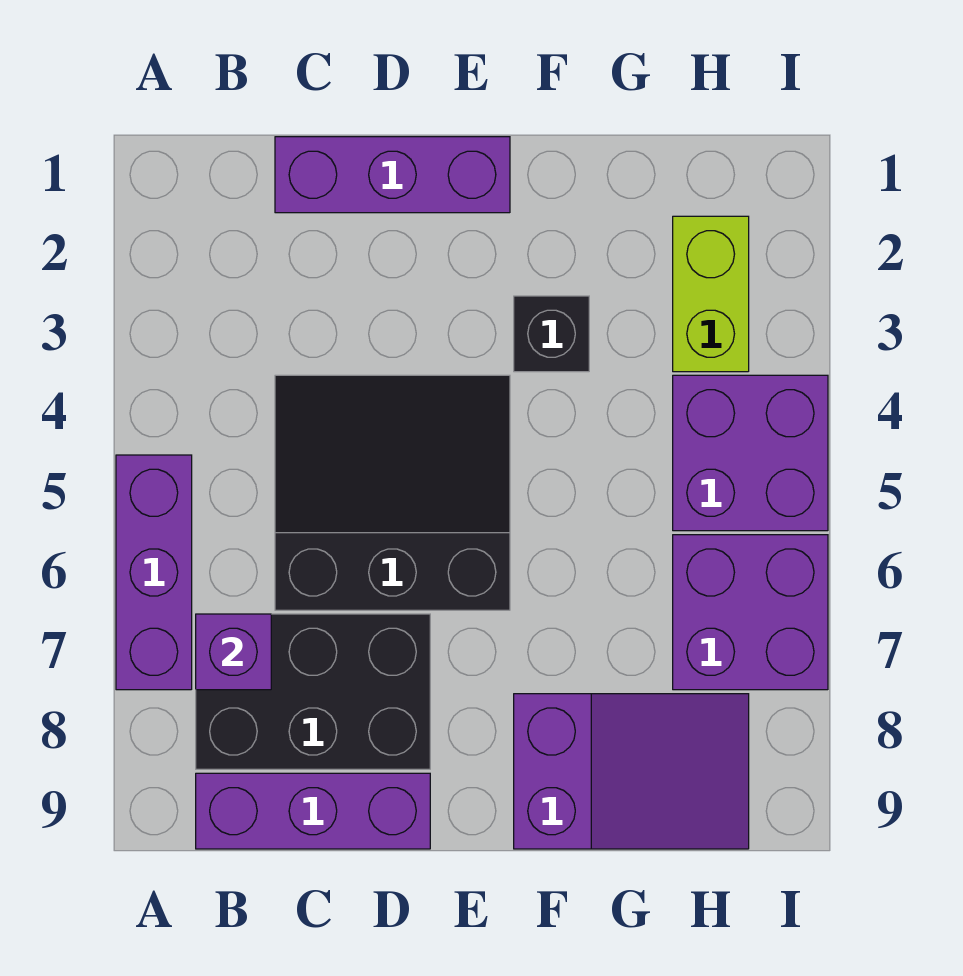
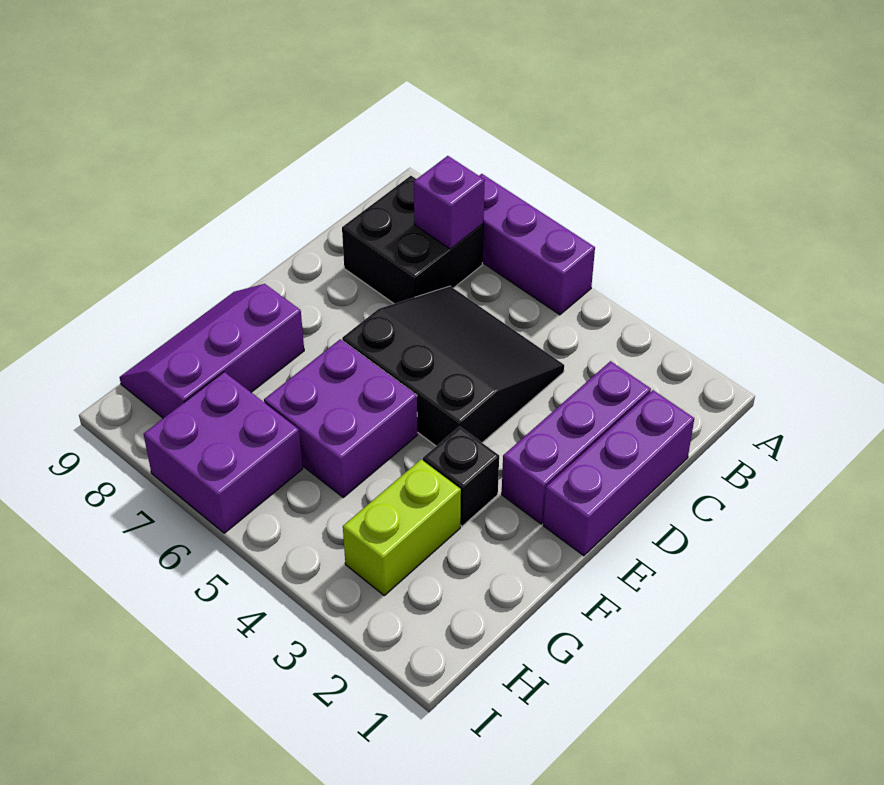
black brick B7:D8 level 1 -> black brick B7:C8 level 1
purple brick B9:D9 level 1 -> purple brick C2:E2 level 1
black slope C4:E6 level 1 top 6 -> black slope C4:E6 level 1 top E
purple slope F8:H9 level 1 top F -> purple slope F8:H9 level 1 top 8
lime brick H2:H3 level 1 -> lime brick G3:H3 level 1
purple brick H4:I5 level 1 -> purple brick F5:G6 level 1

